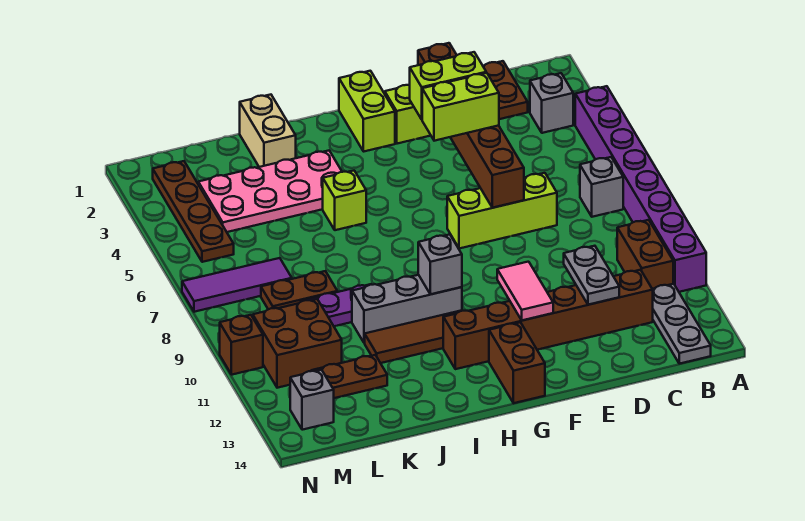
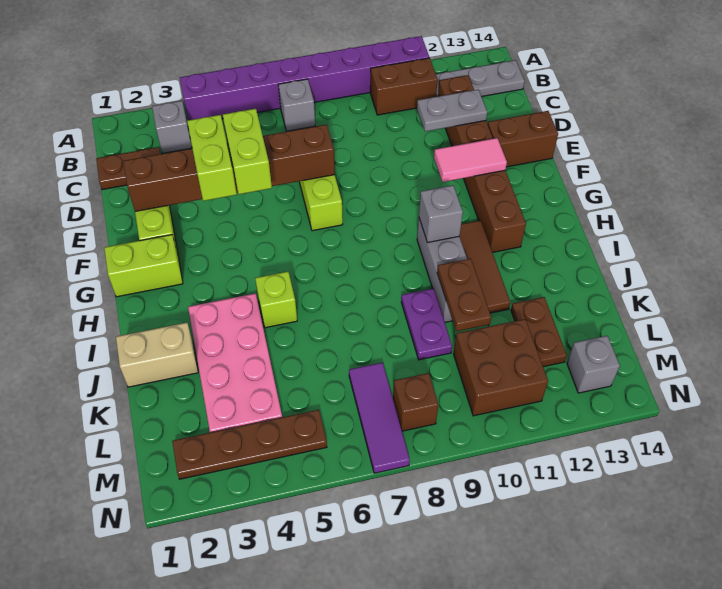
brown brick G13:G14 level 1 -> brown brick E13:E14 level 1
brown plate K8:L8 level 1 -> brown plate J10:K10 level 2
brown brick N10 level 1 -> brown brick M8 level 1

